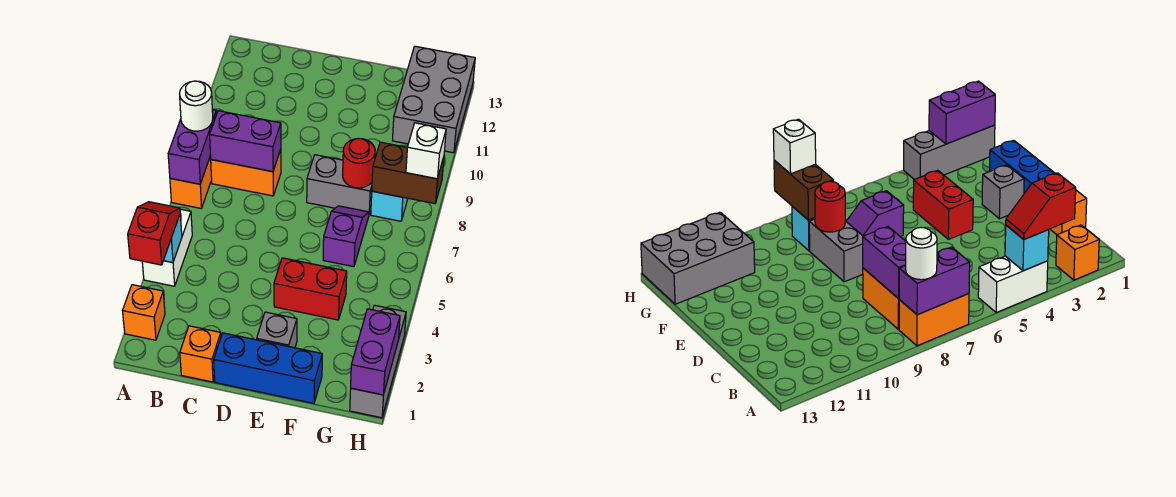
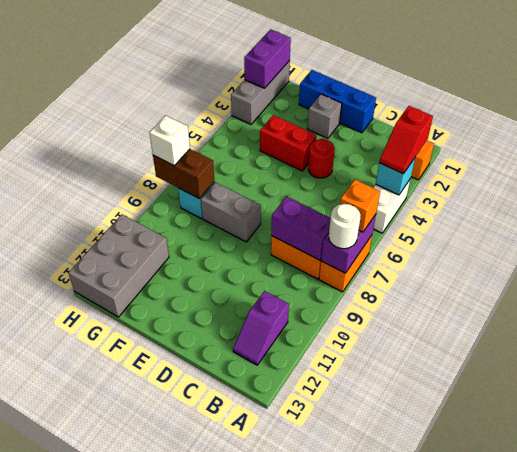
orange brick C1 level 1 -> orange brick A7 level 3
purple slope F6:F7 level 1 top 6 -> purple slope B11:B12 level 1 top 11
red round brick F8 level 2 -> red round brick D4 level 1

